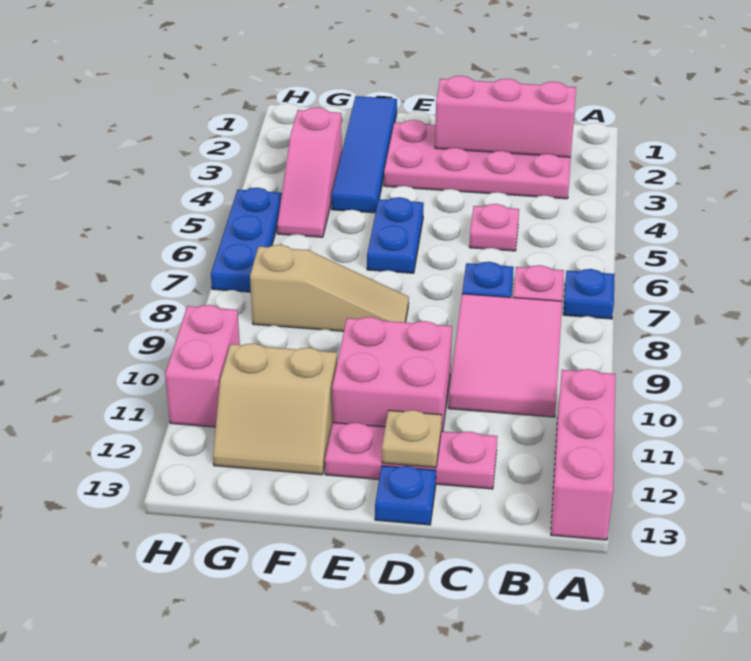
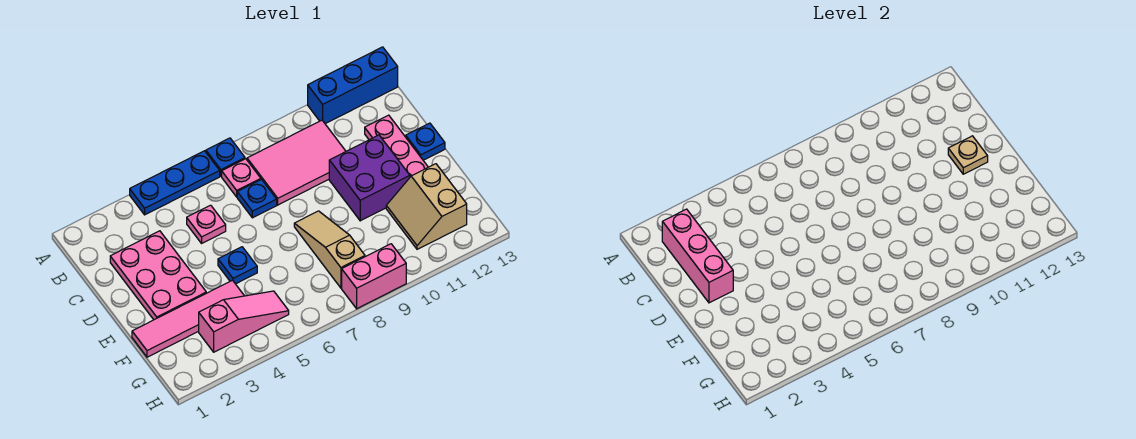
pink brick A11:A13 level 1 -> blue brick A11:A13 level 1
pink plate B2:E3 level 1 -> pink plate C2:E3 level 1
pink brick D10:E11 level 1 -> purple brick D10:E11 level 1
blue plate E5:E6 level 1 -> blue plate E5 level 1
blue tile F1:F4 level 1 -> pink tile F1:F4 level 1
tan slope F11:G12 level 1 top 11 -> tan slope F11:G12 level 1 top 12
blue plate H5:H7 level 1 -> blue plate A4:A6 level 1
pink brick H10:H11 level 1 -> pink brick H8:H9 level 1

